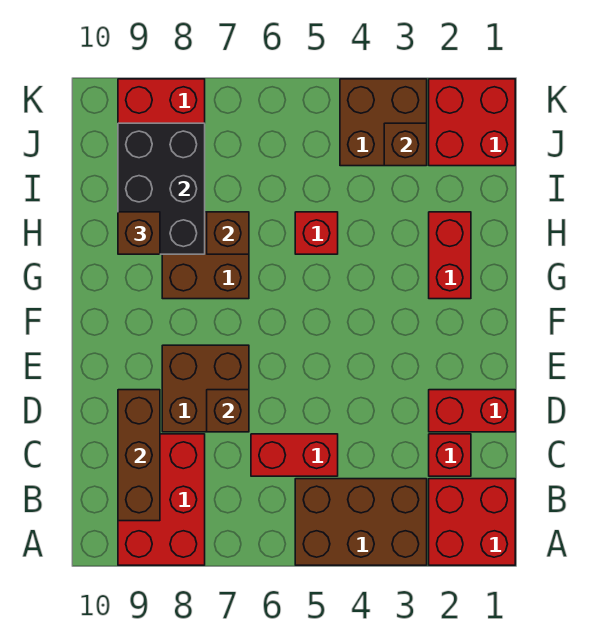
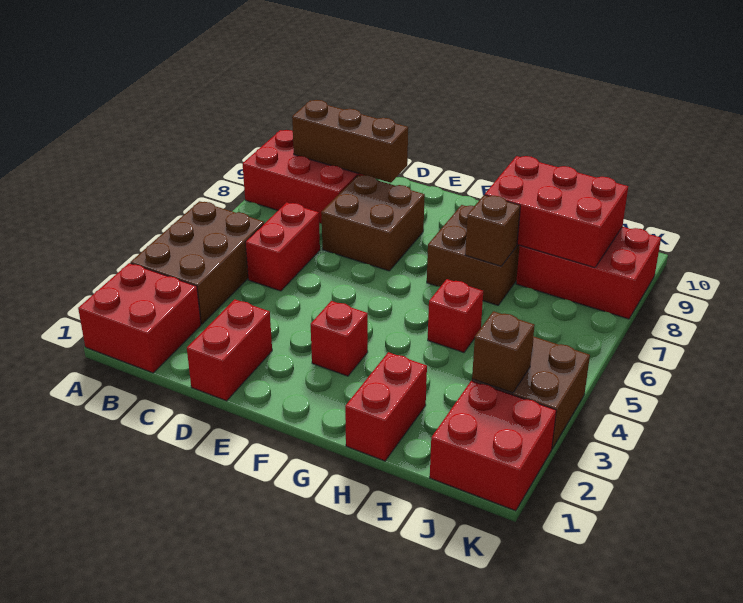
red brick C2 level 1 -> red brick F3 level 1
brown brick D7 level 2 -> none
red brick G2:H2 level 1 -> red brick H1:H2 level 1
black brick H8:J9 level 2 -> red brick H8:J9 level 2
brown brick H9 level 3 -> none

